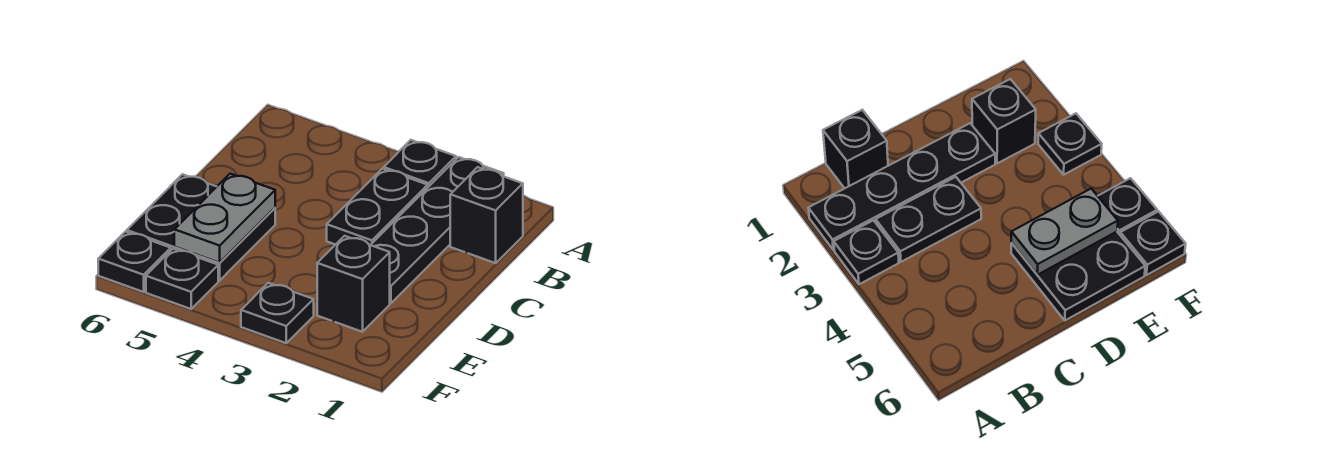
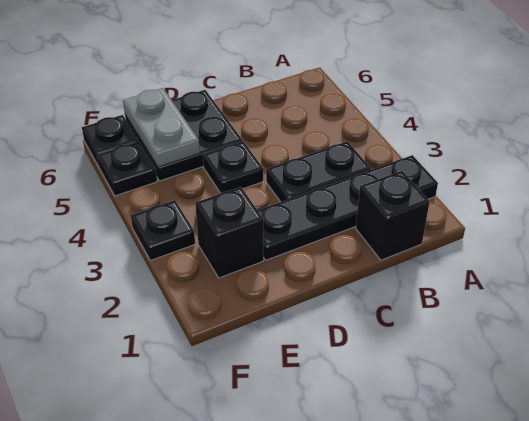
black plate A3 level 1 -> black plate D4 level 1
grey plate D5:E5 level 2 -> grey plate E5:E6 level 2

